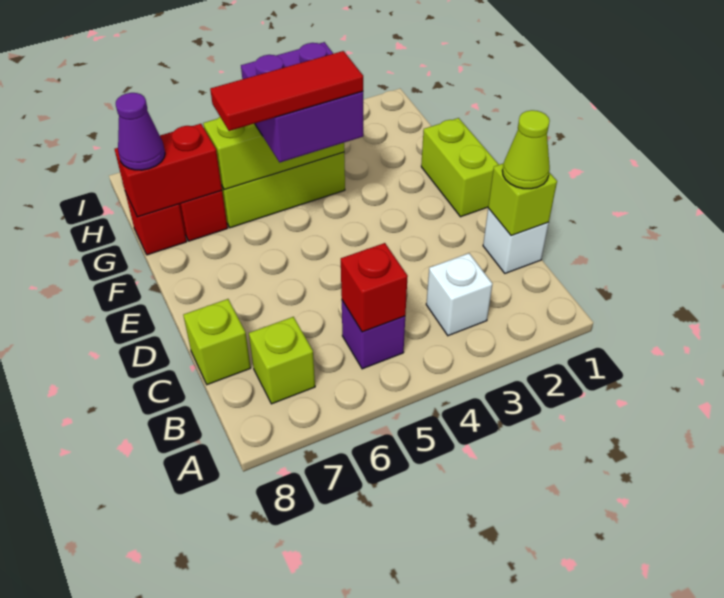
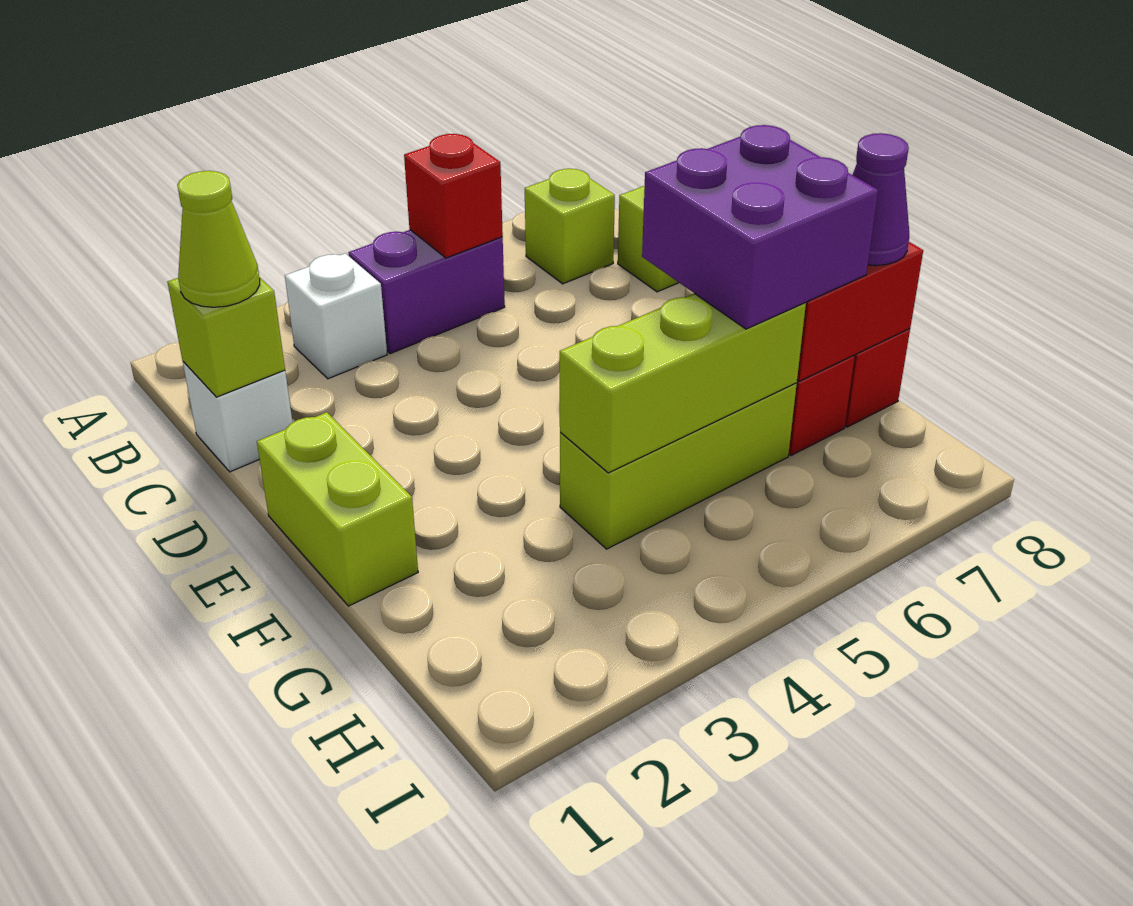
purple brick B5 level 1 -> purple brick B4:B5 level 1
purple brick F4:G5 level 3 -> purple brick F6:G7 level 3
red tile F4:F6 level 4 -> none

